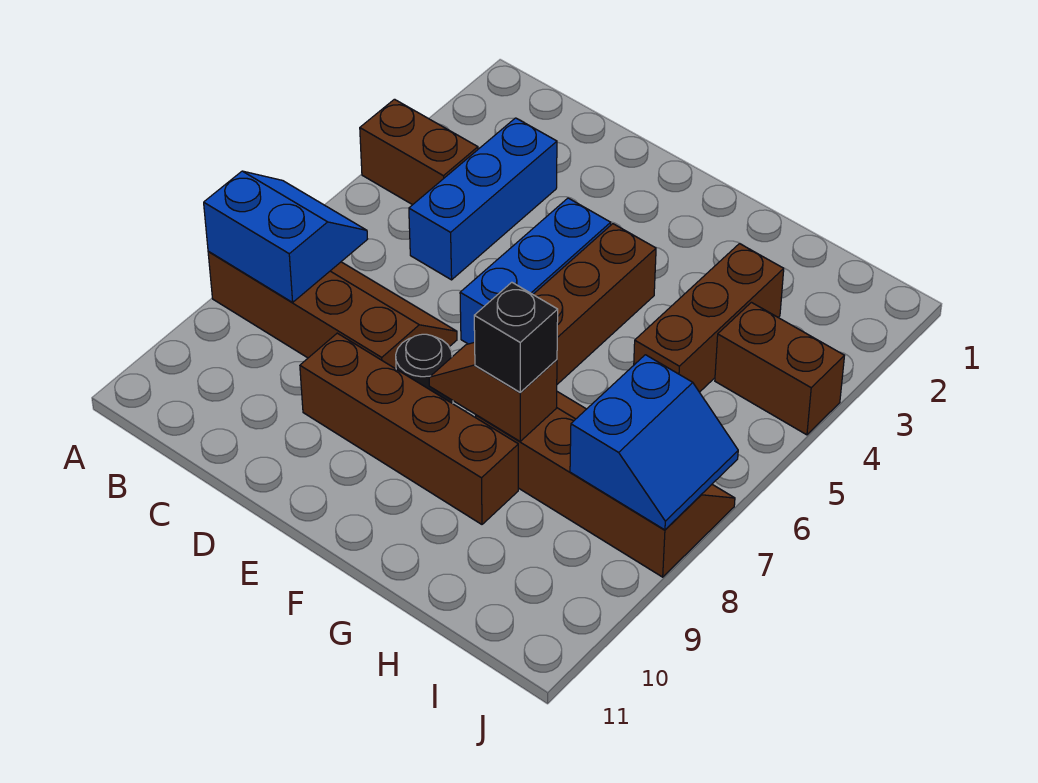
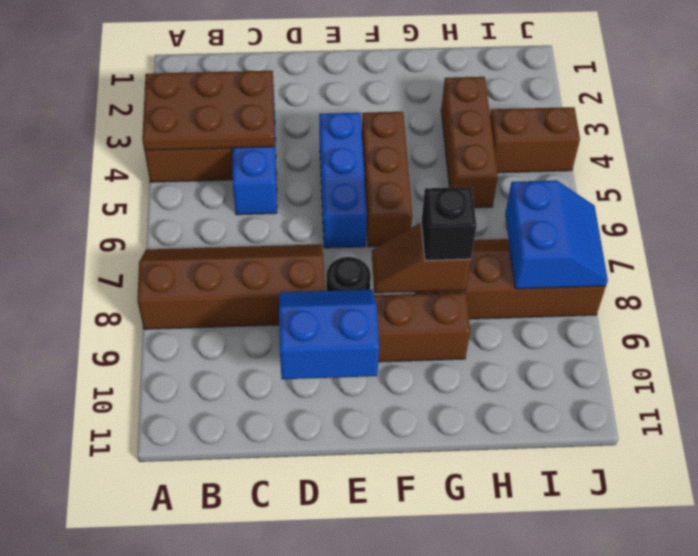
none -> brown plate A3:C4 level 2
blue slope A7:B8 level 2 top 8 -> blue slope D9:E10 level 2 top 10

